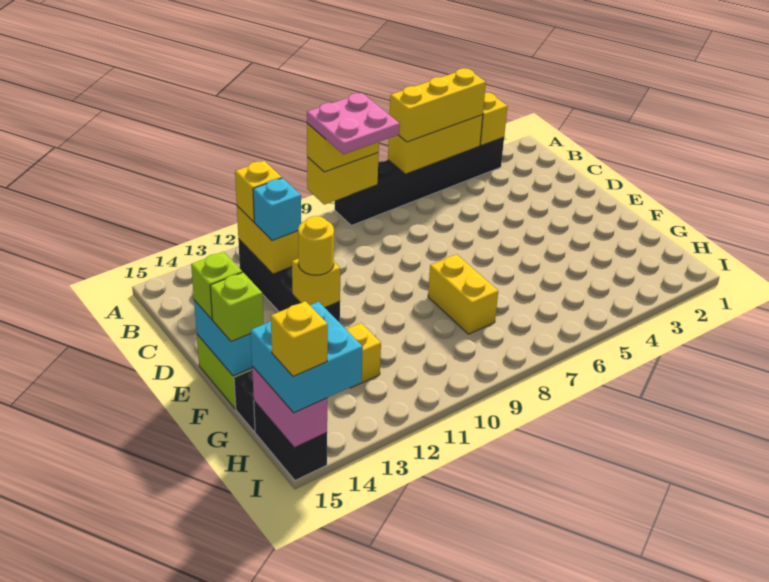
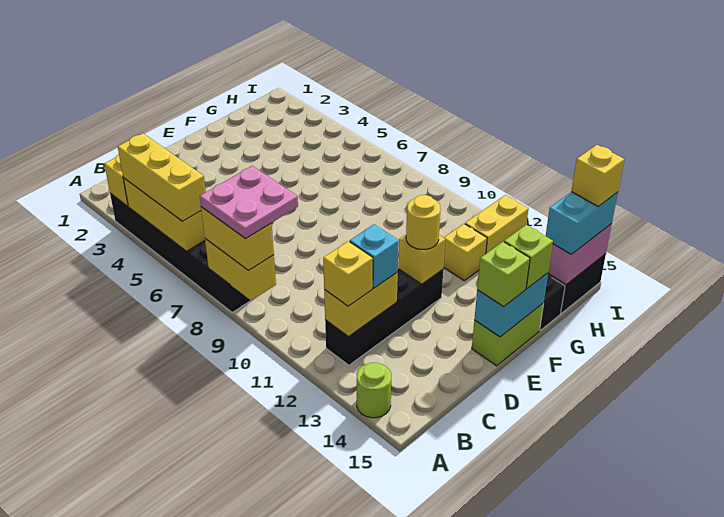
none -> lime round brick A14 level 1
yellow brick F8:G8 level 1 -> yellow brick H12:I12 level 1
cyan brick H14:I15 level 3 -> cyan brick H15:I15 level 3

